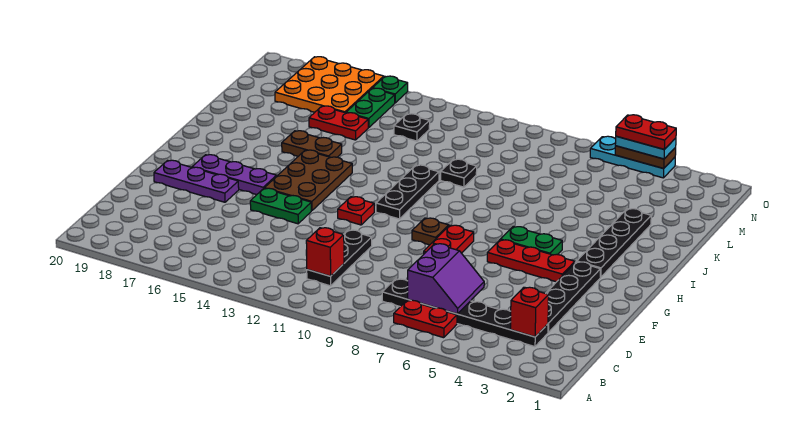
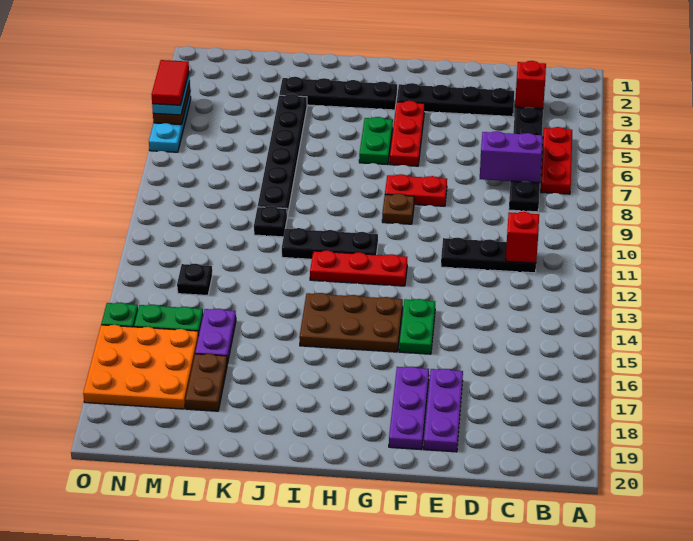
red plate B6:B7 level 1 -> red plate B5:B7 level 1
red plate G12 level 1 -> red plate G12:I12 level 1
purple plate G16:G18 level 1 -> purple plate E17:E19 level 1
brown plate J15:J16 level 1 -> brown plate L17:L18 level 1
none -> black plate K4:K9 level 1
red plate L15:L16 level 1 -> purple plate L15:L16 level 1
red plate O4:O5 level 4 -> red tile O4:O5 level 4

